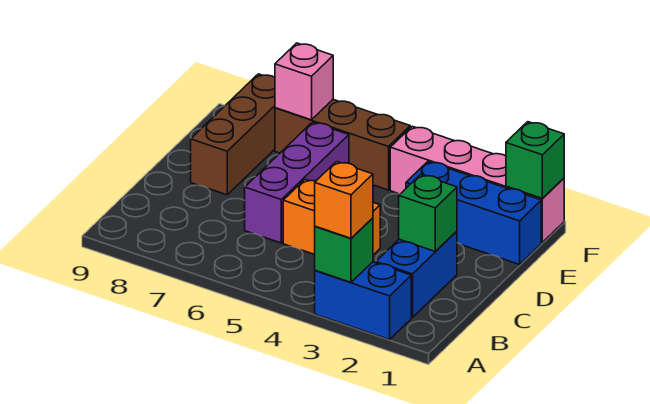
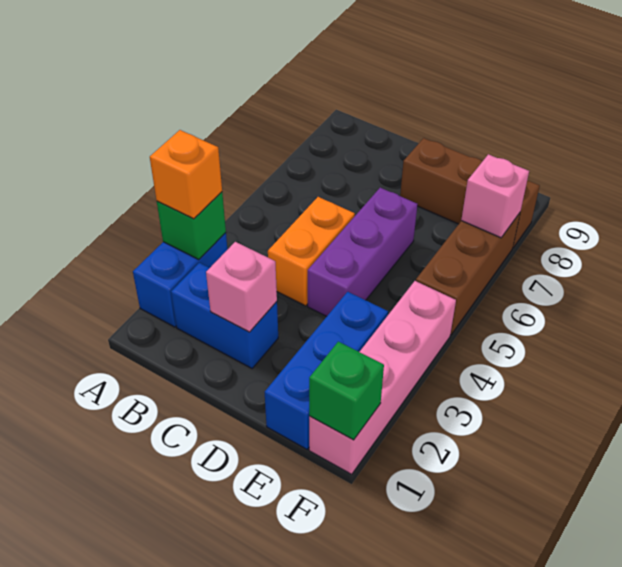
green brick C2 level 2 -> pink brick C2 level 2
purple brick C6:E6 level 1 -> purple brick D4:D6 level 1

